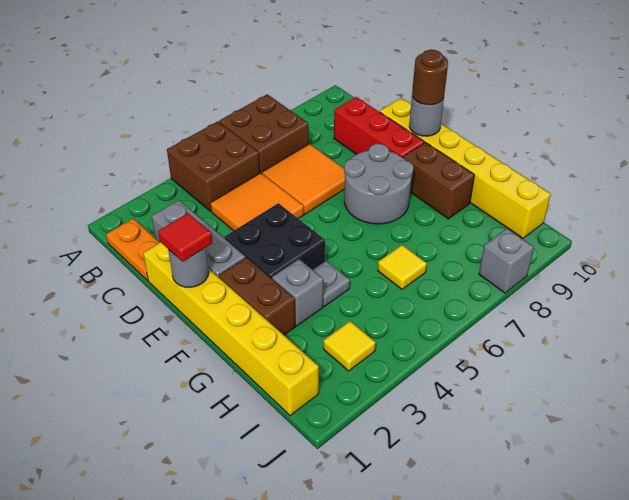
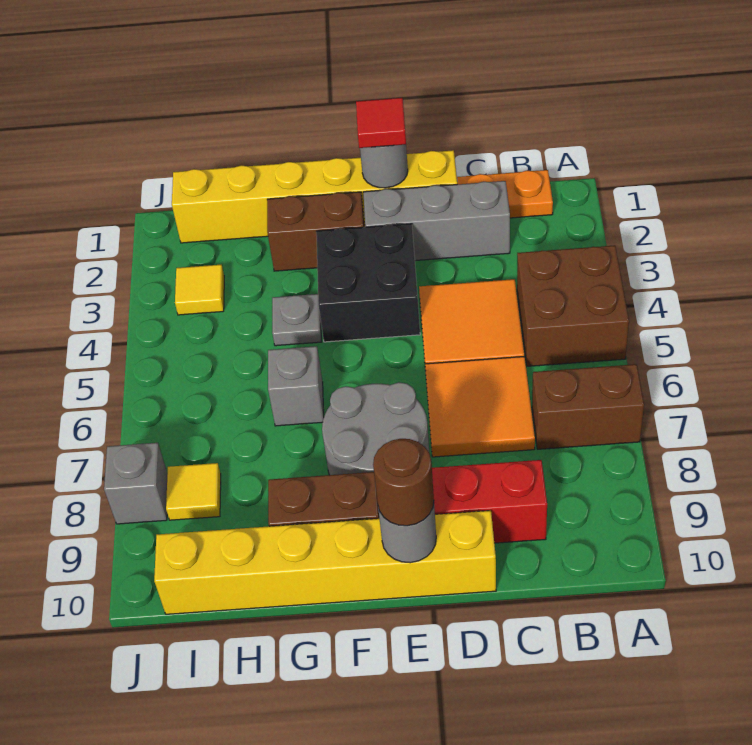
brown brick A6:B7 level 1 -> brown brick A7:B7 level 1
grey brick G3 level 1 -> grey brick G6 level 1
yellow tile H6 level 1 -> yellow tile I8 level 1

